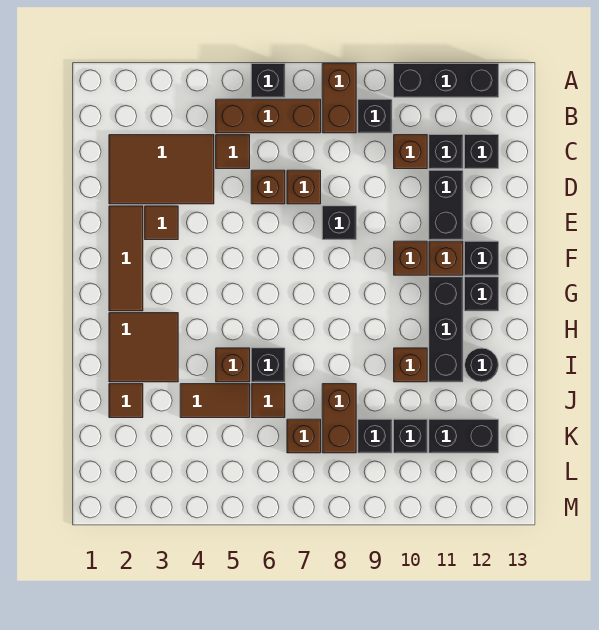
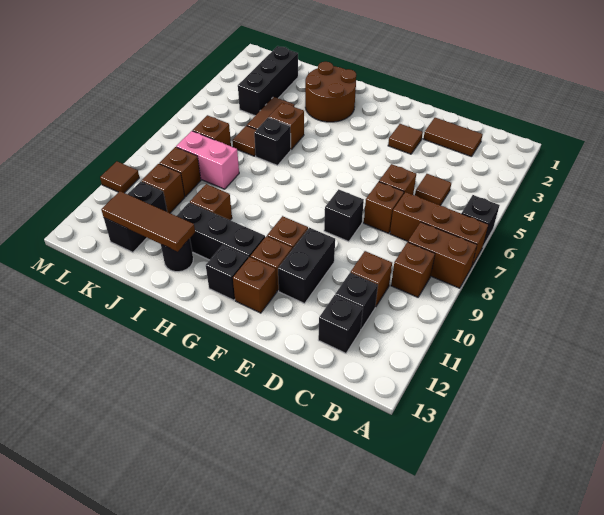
black brick A10:A12 level 1 -> black brick K2:K4 level 1
brown brick B5:B7 level 1 -> brown brick A7:C7 level 1
black brick B9 level 1 -> brown brick B9 level 1
brown tile C2:D4 level 1 -> brown tile C2:D2 level 1
black brick D11:E11 level 1 -> black brick E10:E11 level 1
brown tile E2:G2 level 1 -> brown tile I12:K12 level 2
black brick F12 level 1 -> brown brick F12 level 1
brown tile H2:I3 level 1 -> brown round brick H2:I3 level 1
brown tile J2 level 1 -> brown tile M10 level 1
brown brick J8:K8 level 1 -> pink brick J8:K8 level 1
black brick K9 level 1 -> brown brick K9 level 1
black brick K10 level 1 -> brown brick K10 level 1

